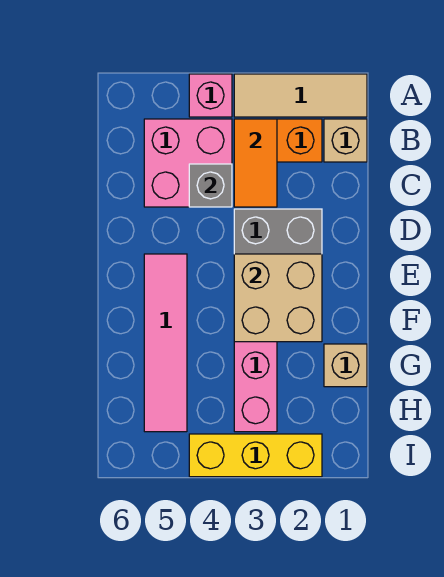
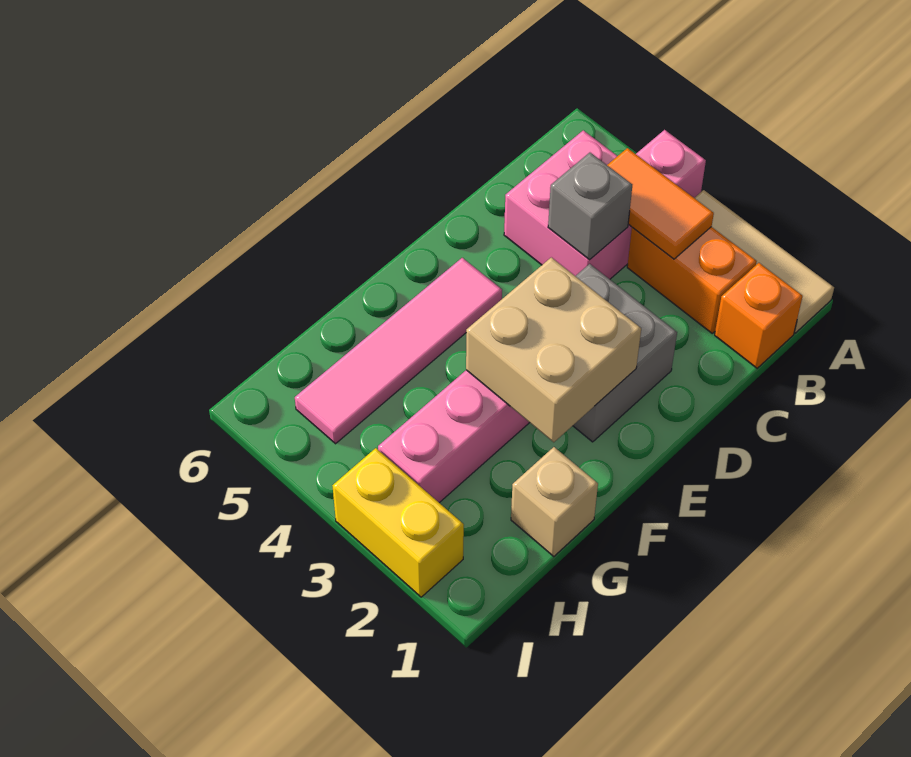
tan brick B1 level 1 -> orange brick B1 level 1
orange tile B3:C3 level 2 -> orange tile B3:B4 level 2
yellow brick I2:I4 level 1 -> yellow brick I2:I3 level 1

